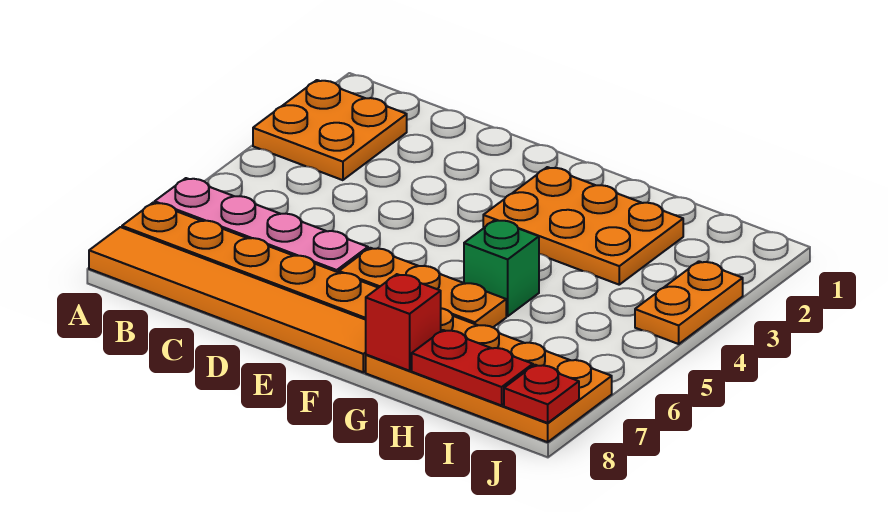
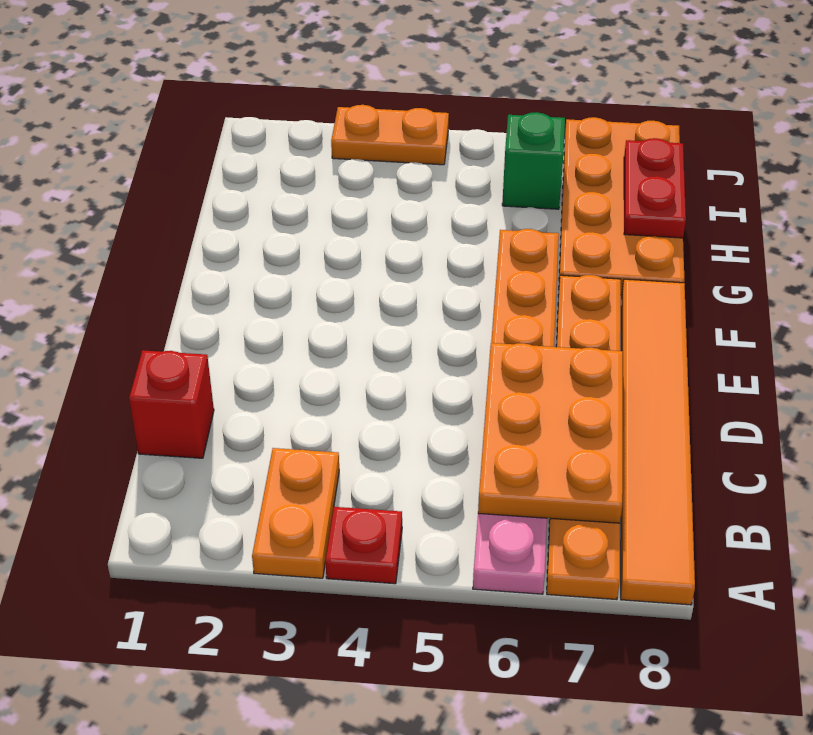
orange plate A2:B3 level 1 -> orange plate A3:B3 level 1
orange plate F2:H3 level 1 -> orange plate B6:D7 level 2
green brick G5 level 1 -> green brick I6 level 1
red brick G8 level 2 -> red brick C1 level 1
red plate J8 level 2 -> red plate A4 level 1

